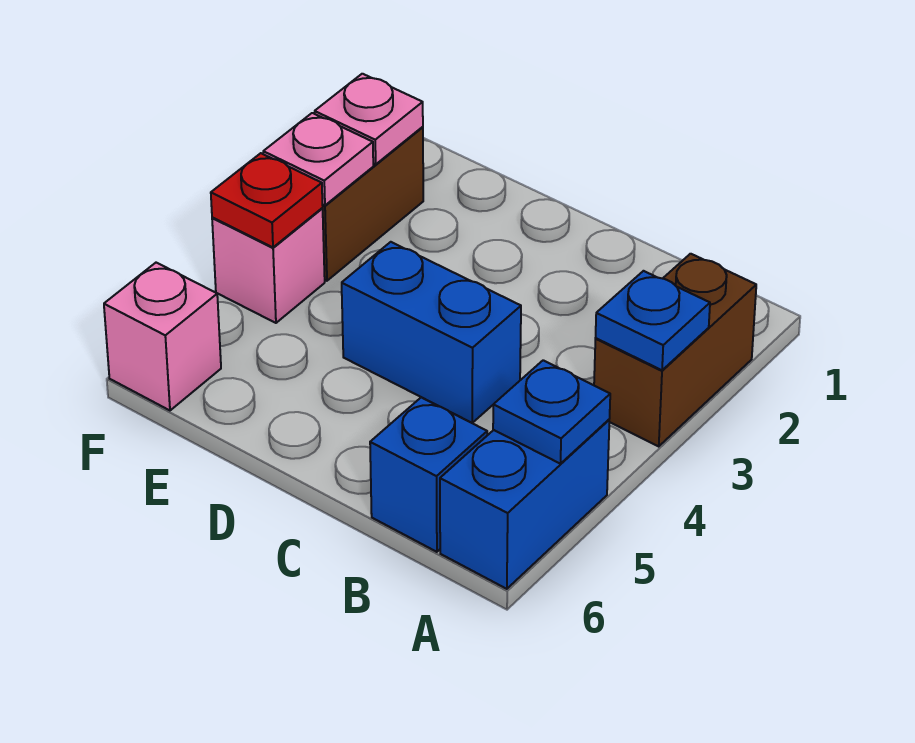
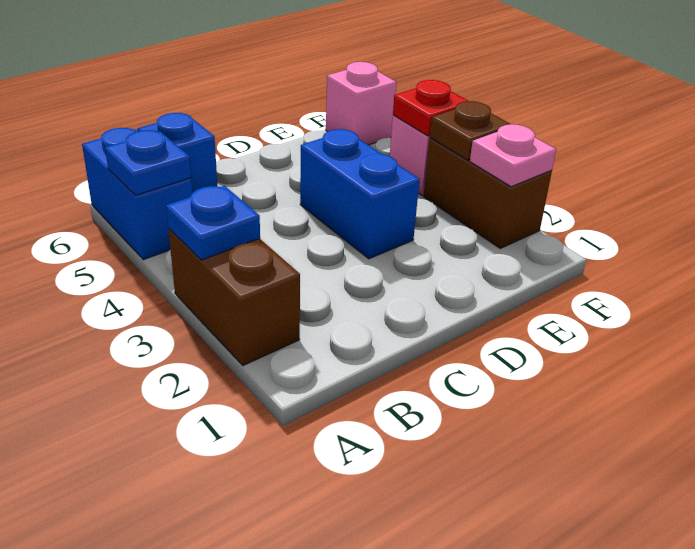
blue brick C4:D4 level 1 -> blue brick D3:D4 level 1
pink plate F3 level 2 -> brown plate F3 level 2

